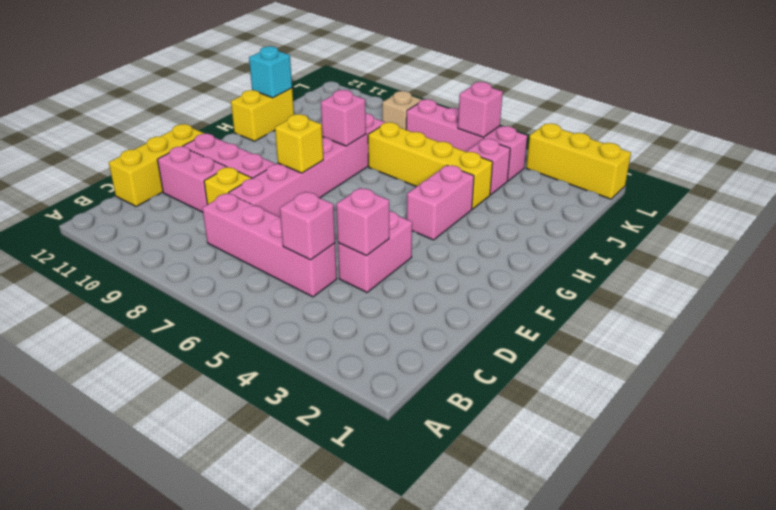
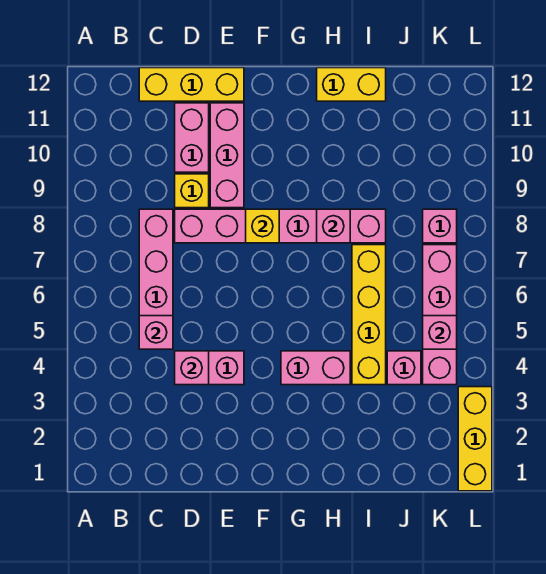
cyan brick I12 level 2 -> none
tan brick K8 level 1 -> pink brick K8 level 1

